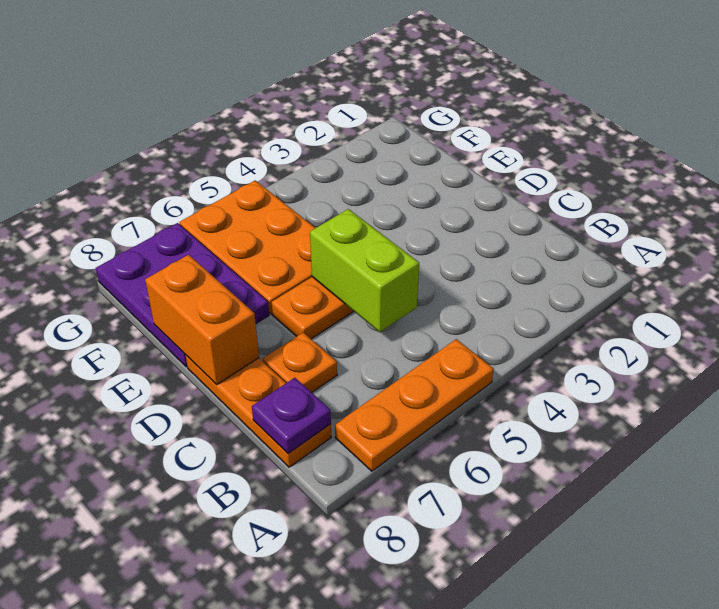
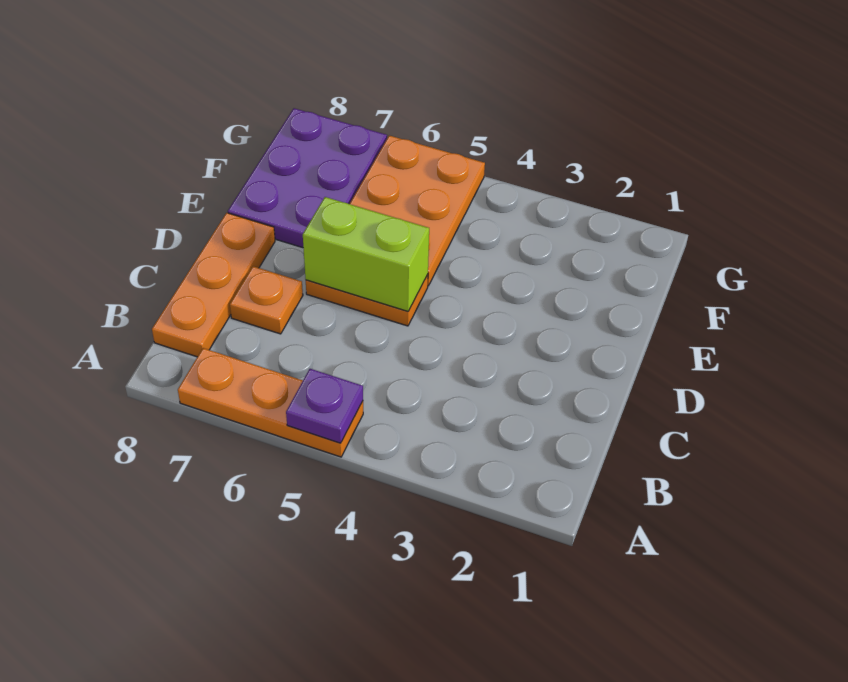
purple plate B8 level 2 -> purple plate A5 level 2
lime brick C5:D5 level 2 -> lime brick D5:D6 level 2
orange brick D8:E8 level 2 -> none

